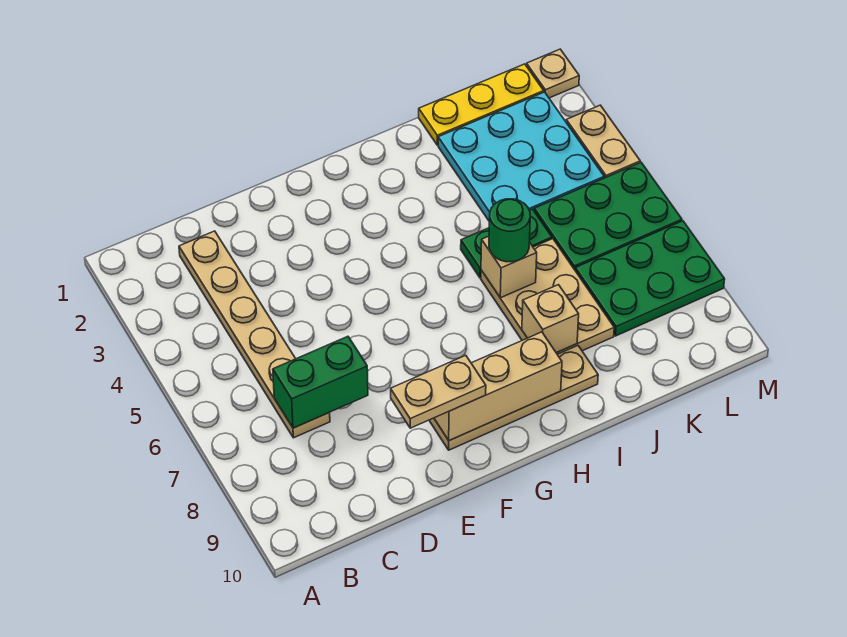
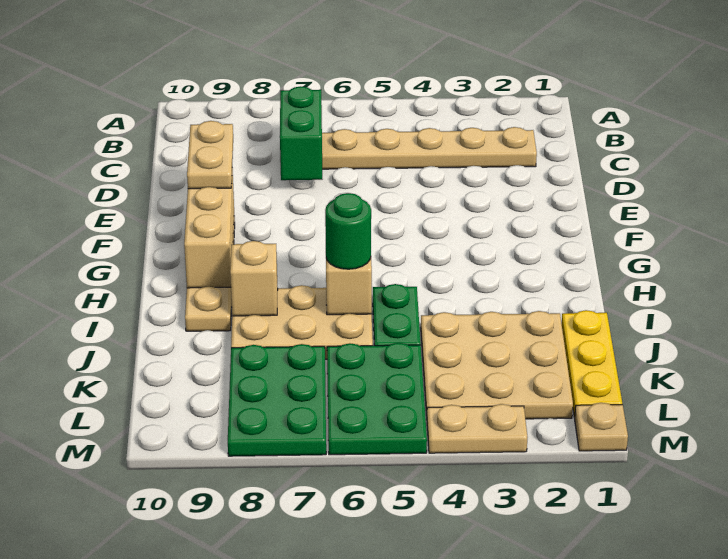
cyan plate J2:L4 level 1 -> tan plate J2:L4 level 1

